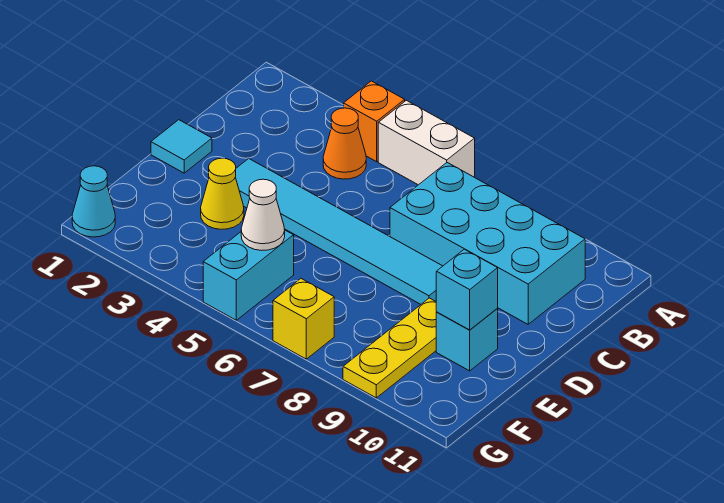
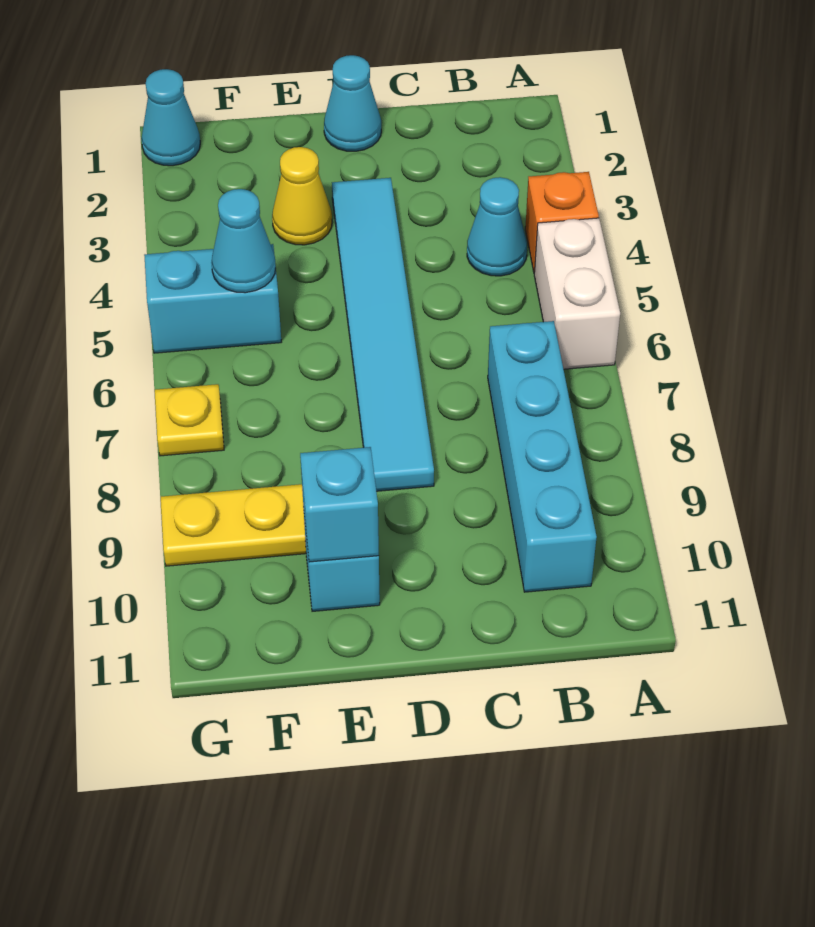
orange cone B4 level 1 -> cyan cone B4 level 1
cyan brick B7:C10 level 1 -> cyan brick B7:B10 level 1
cyan tile D1 level 1 -> cyan cone D1 level 1
white cone F5 level 2 -> cyan cone F5 level 2
yellow brick G7 level 1 -> yellow plate G7 level 1

